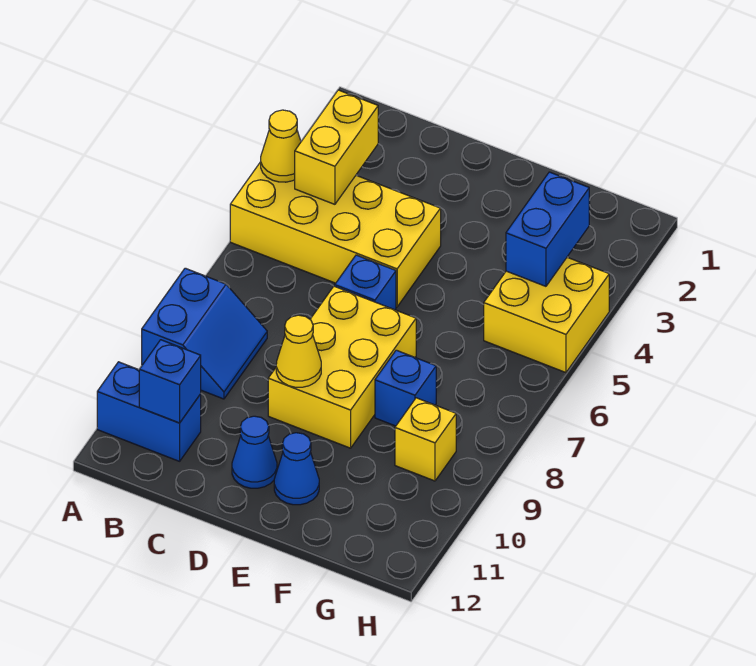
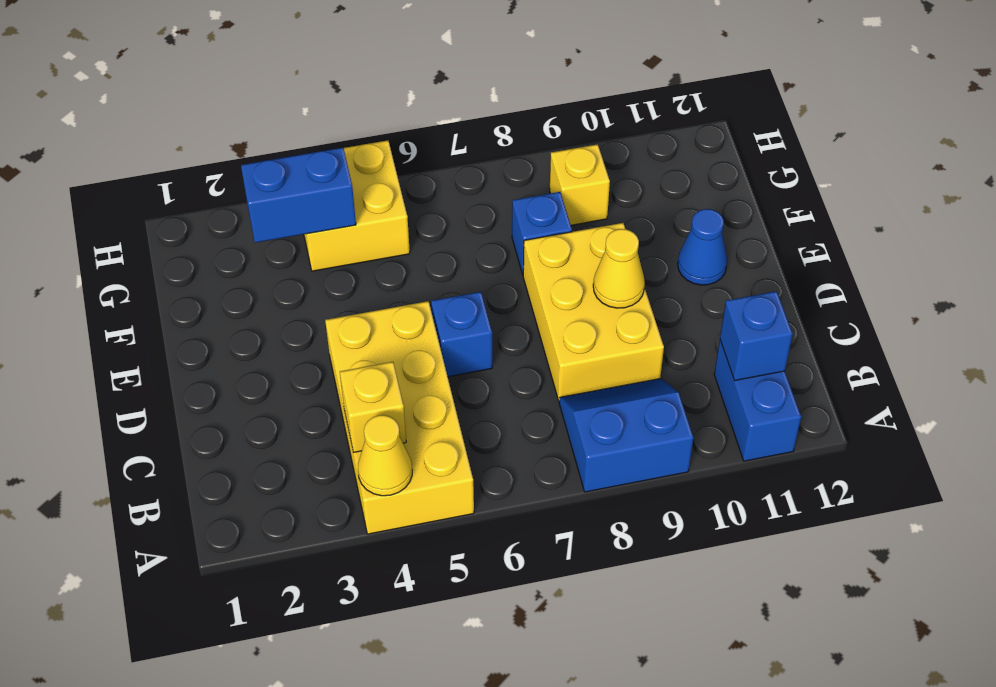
yellow brick B3:B4 level 2 -> yellow brick B4 level 2
yellow brick D7:E9 level 1 -> yellow brick C8:E9 level 1
blue cone D11 level 1 -> none

